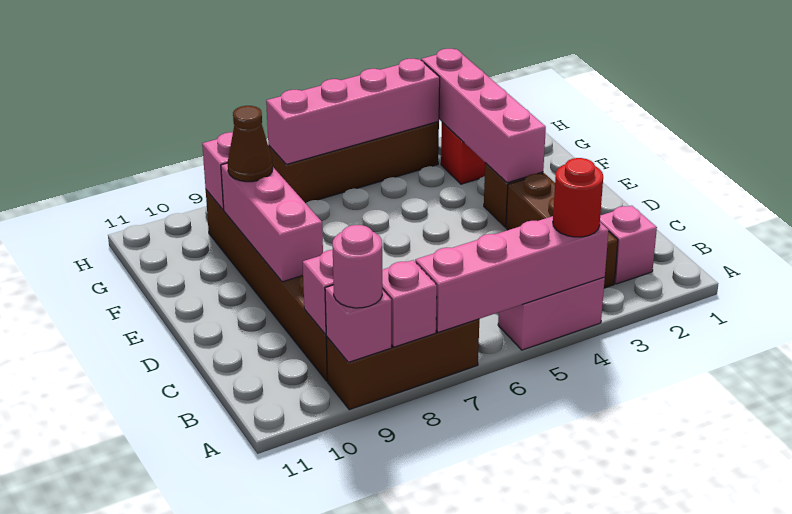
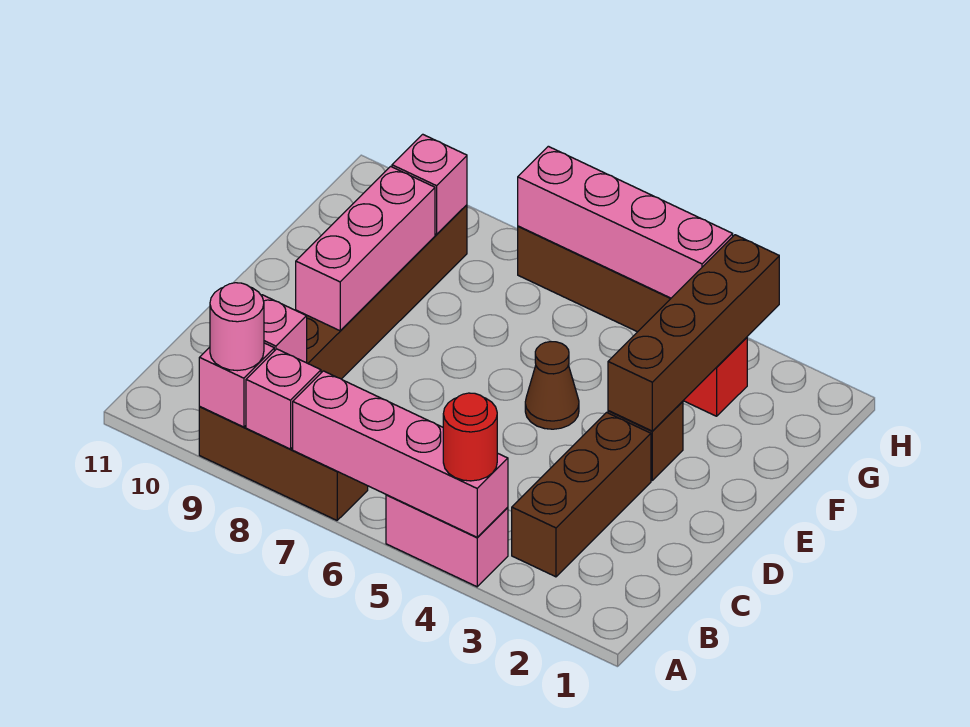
pink brick B2 level 1 -> none
pink brick E3:H3 level 2 -> brown brick E3:H3 level 2
brown cone F9 level 3 -> brown cone E5 level 1

